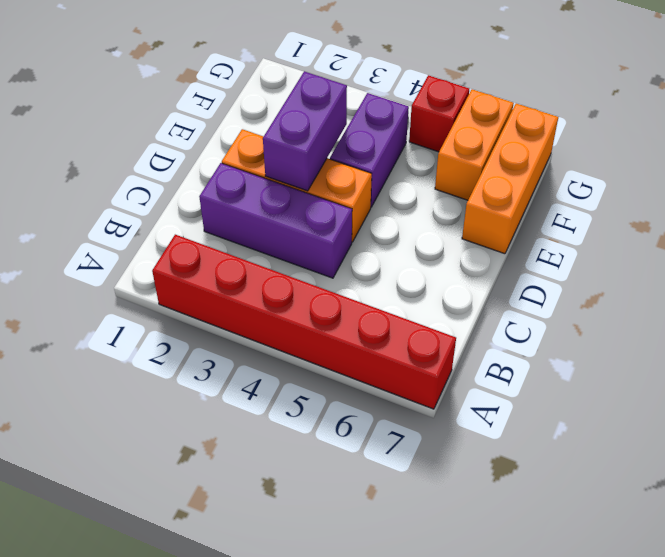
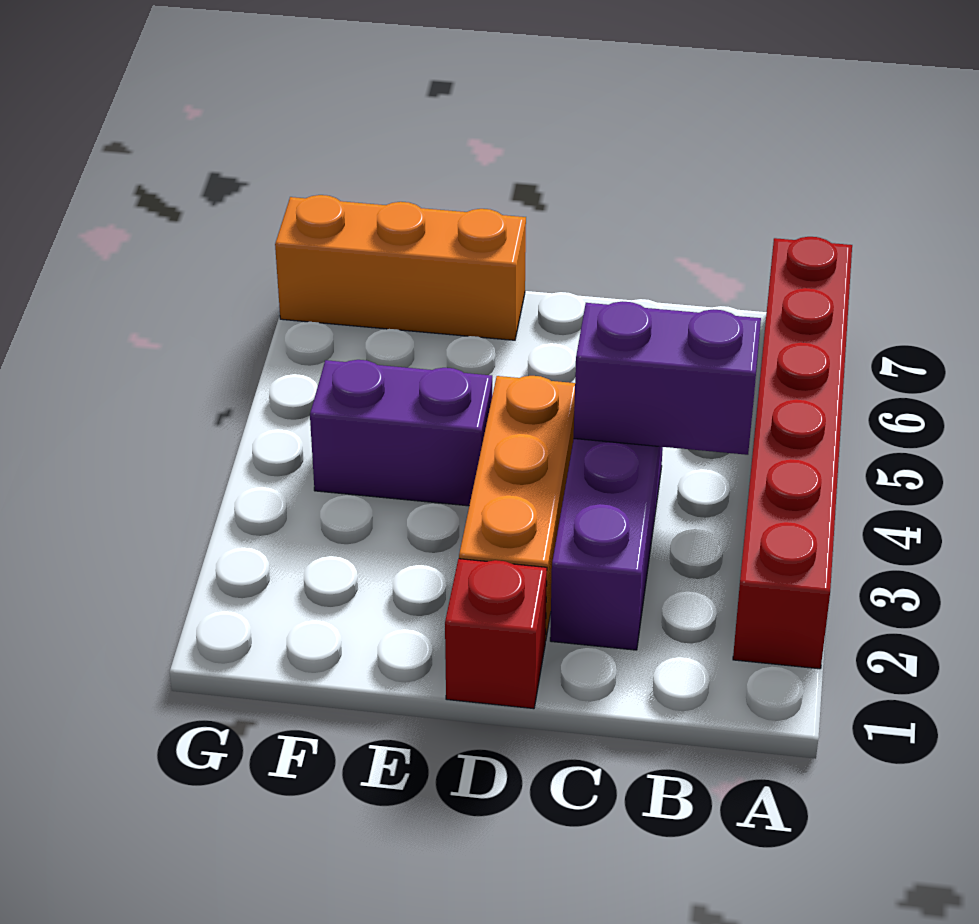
purple brick D3:E3 level 2 -> purple brick B4:C4 level 2
orange brick F6:G6 level 1 -> none
red brick G5 level 1 -> red brick D1 level 1

